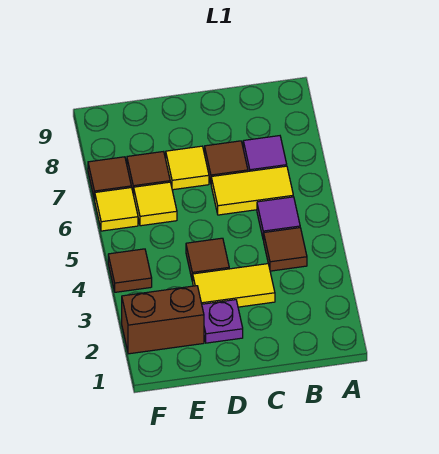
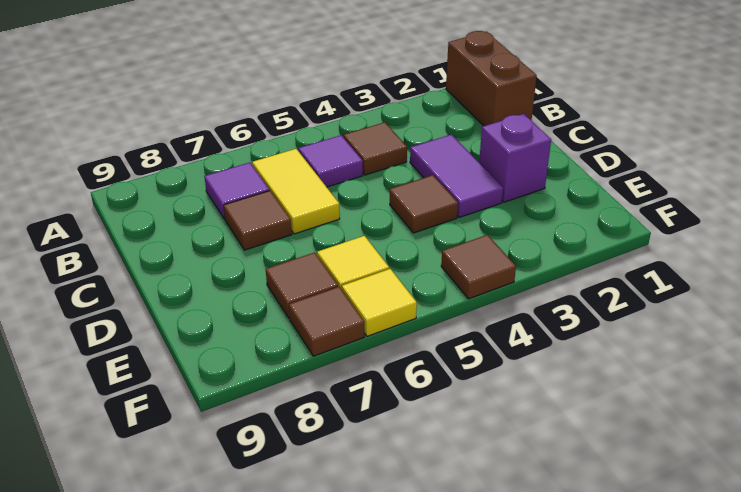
yellow tile C3:D3 level 1 -> purple tile C3:D3 level 1
purple plate D2 level 1 -> purple brick D2 level 1
yellow tile D7 level 1 -> none
brown brick E2:F2 level 1 -> brown brick A1:B1 level 1

